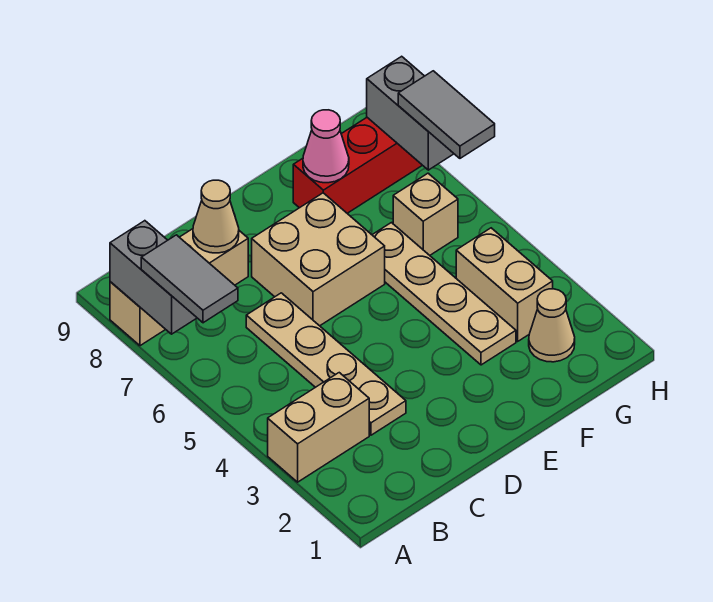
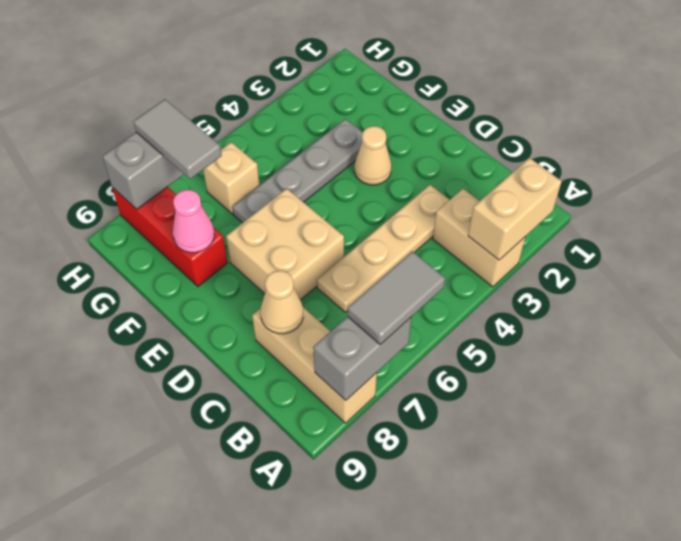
tan plate F3:F6 level 1 -> grey plate F3:F6 level 1
tan cone G2 level 1 -> tan cone E3 level 1
tan brick G3:G4 level 1 -> tan brick A2:A3 level 2
grey tile H6:H7 level 3 -> grey tile G7:H7 level 3

